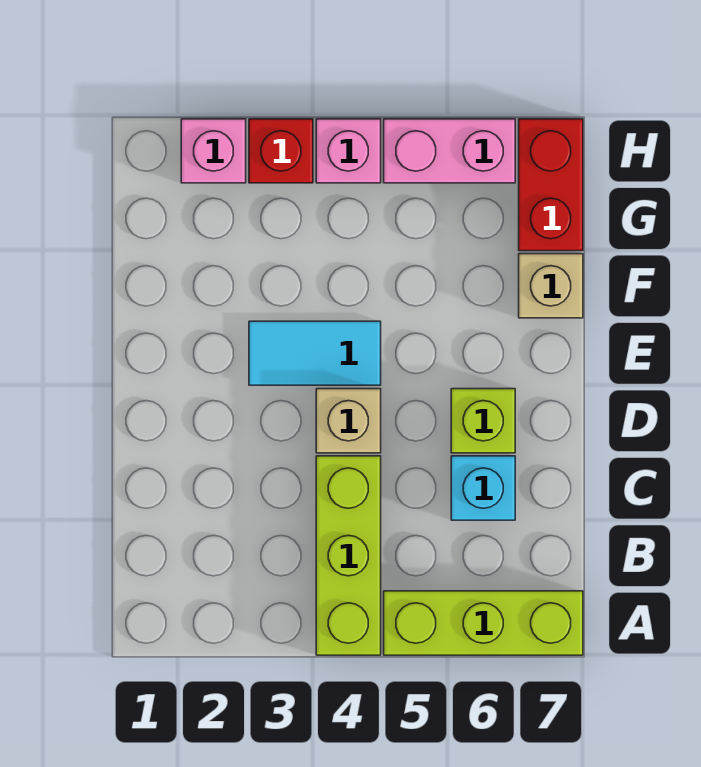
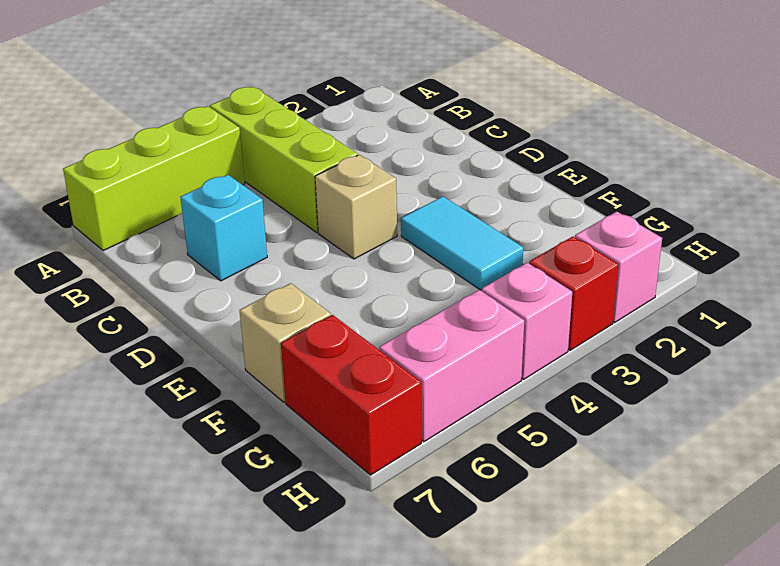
lime brick D6 level 1 -> none
cyan tile E3:E4 level 1 -> cyan tile E3:F3 level 1

